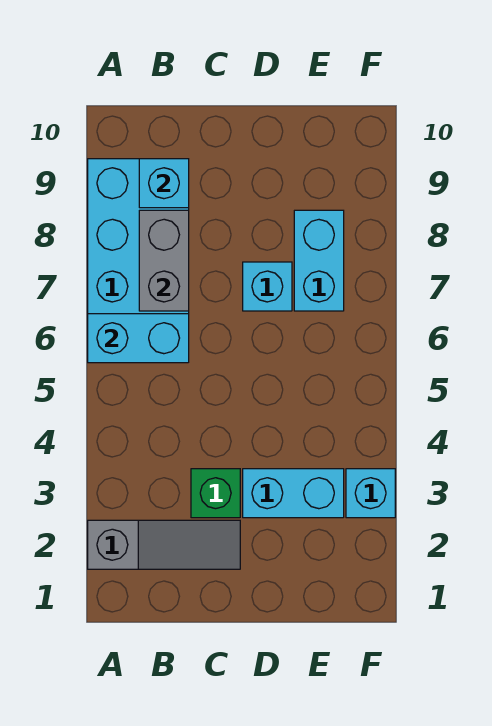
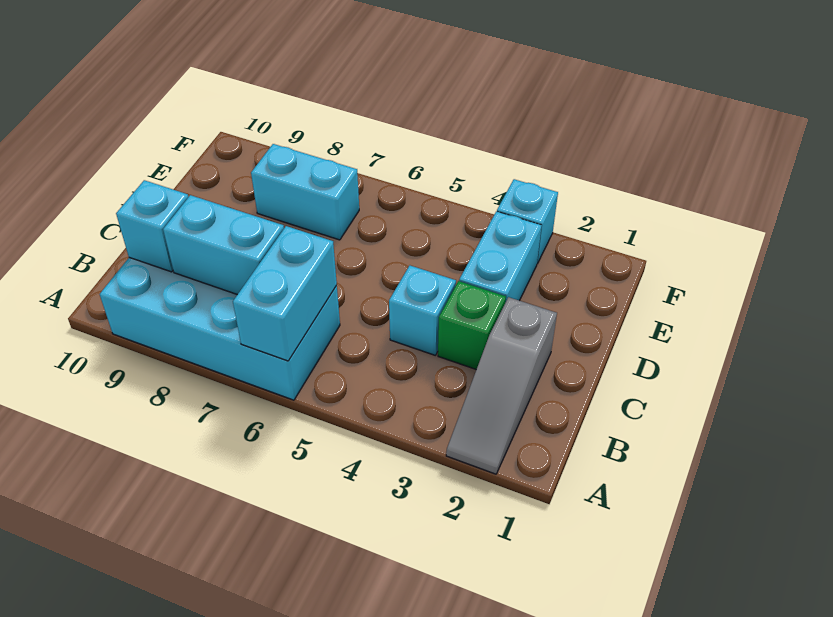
grey slope A2:C2 level 1 top A -> grey slope A2:C2 level 1 top C
grey brick B7:B8 level 2 -> cyan brick B7:B8 level 2
cyan brick D7 level 1 -> cyan brick C4 level 1

